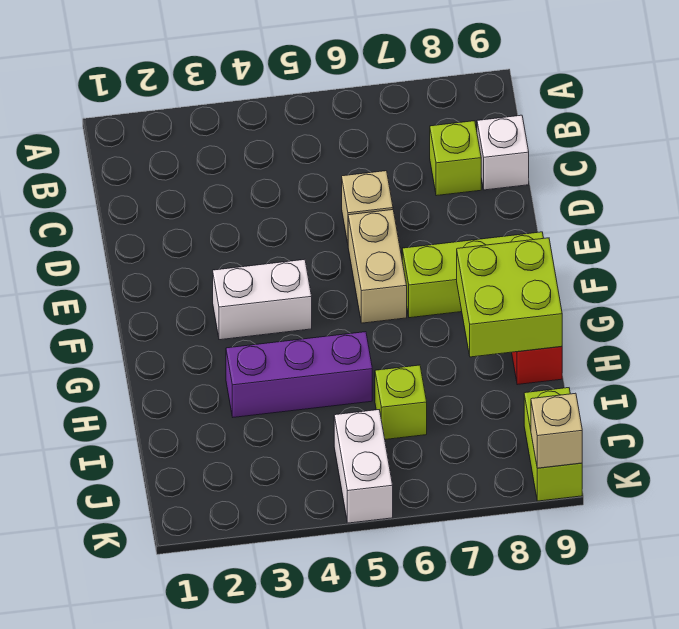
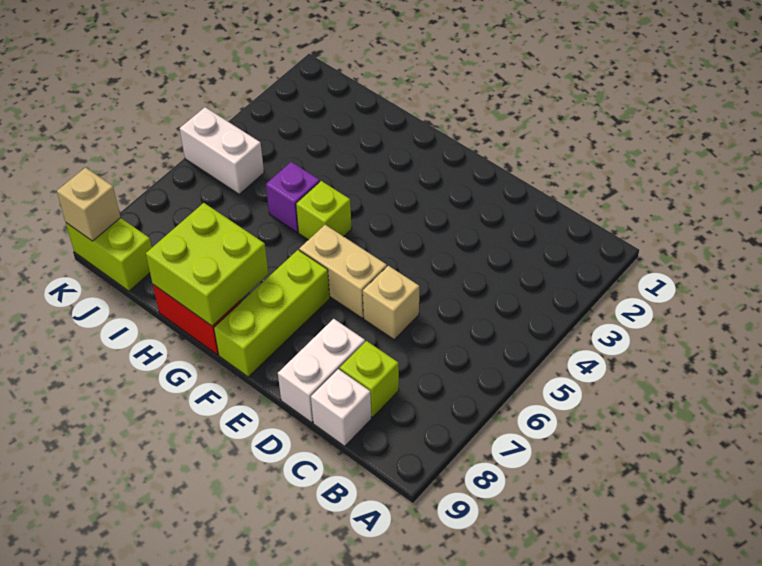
white brick F3:F4 level 1 -> white brick D8:D9 level 1
purple brick H3:H5 level 1 -> purple brick H5 level 1
lime brick I6 level 1 -> lime brick G5 level 1

